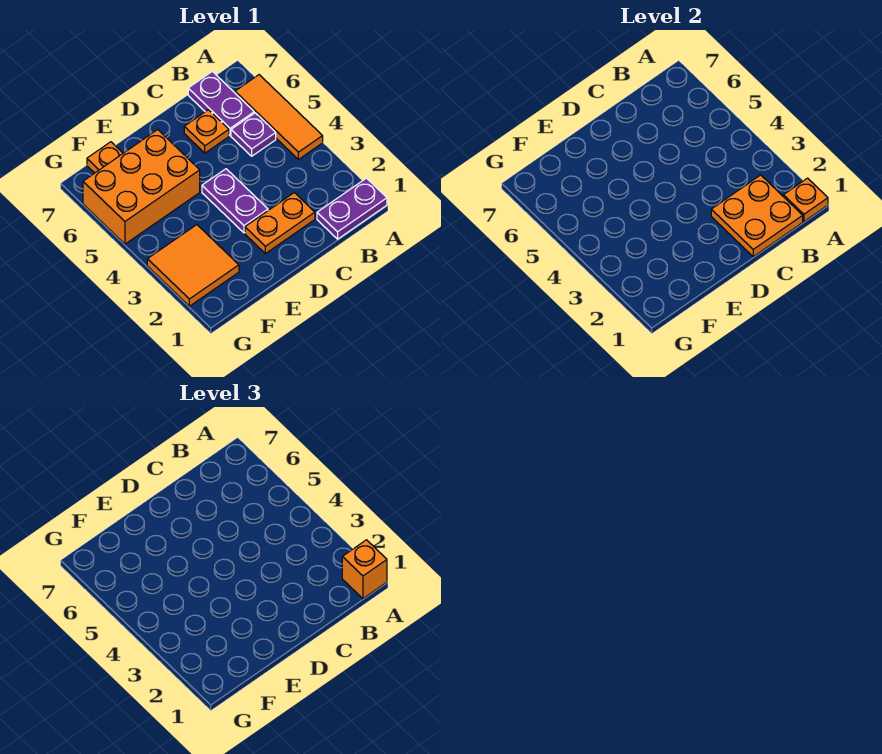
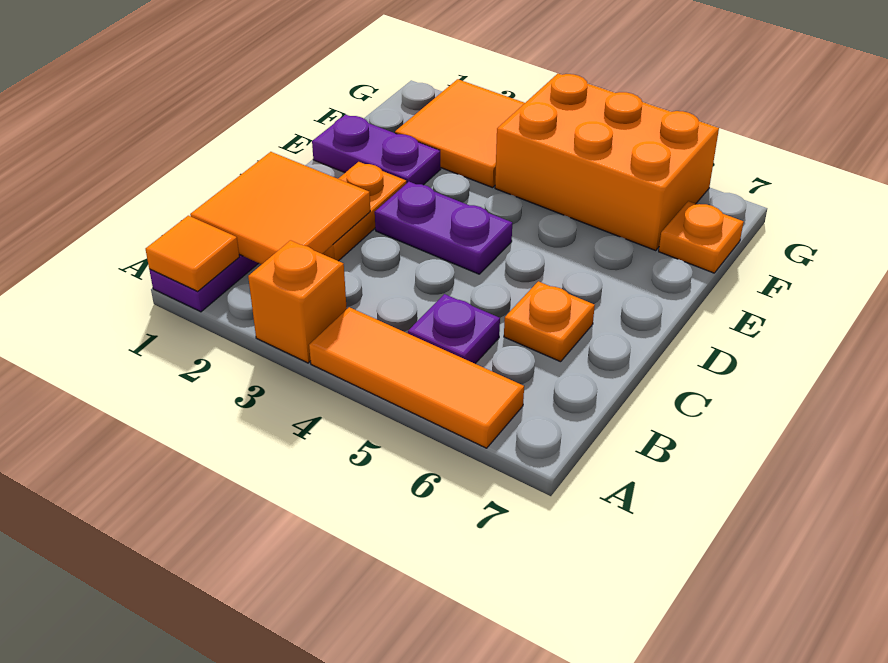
orange plate A1 level 2 -> orange tile A1 level 2
orange brick A1 level 3 -> orange brick A3 level 1
orange plate B1:C2 level 2 -> orange tile B1:C2 level 2
purple plate B6:B7 level 1 -> purple plate E1:E2 level 1
orange brick E5:G6 level 1 -> orange brick F4:G6 level 1

